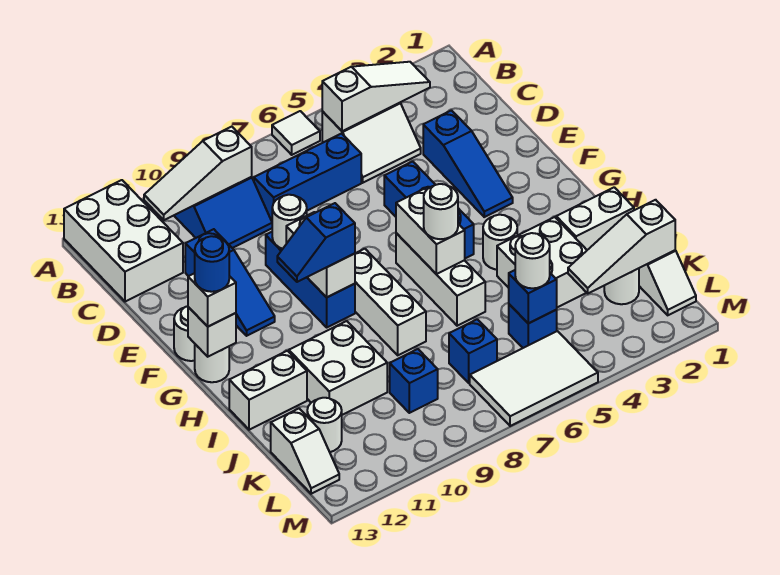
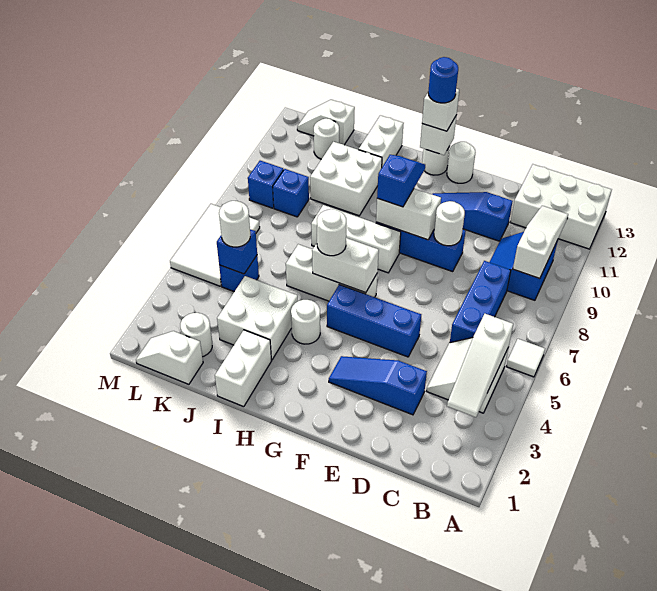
white slope K1:K3 level 2 top 1 -> none
blue brick K7 level 1 -> blue brick L9 level 1

